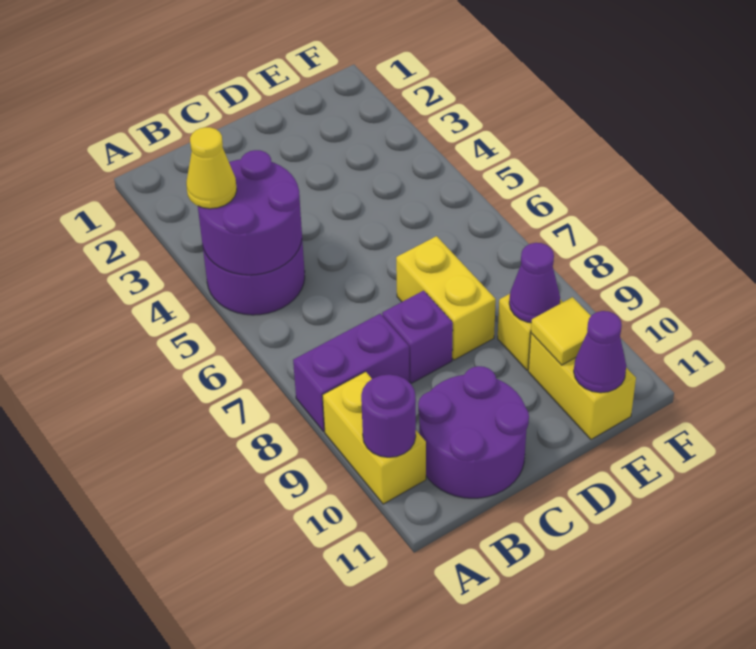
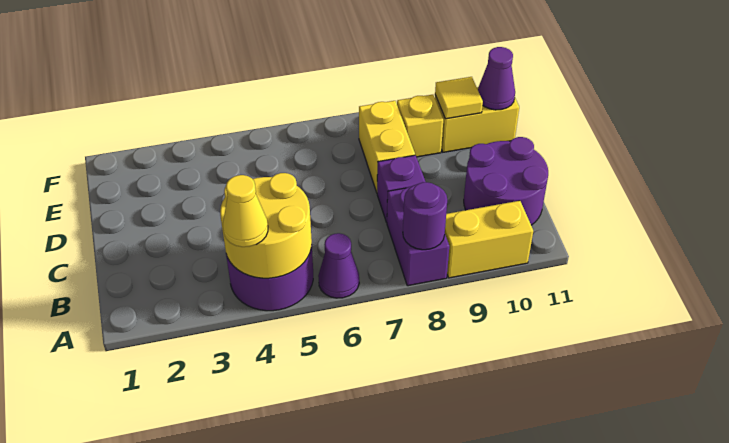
purple round brick A4:B5 level 2 -> yellow round brick A4:B5 level 2
purple round brick A10 level 2 -> purple round brick A8 level 2
yellow brick D7:D8 level 1 -> yellow brick D8:E8 level 1
purple cone E9 level 2 -> purple cone A6 level 1

